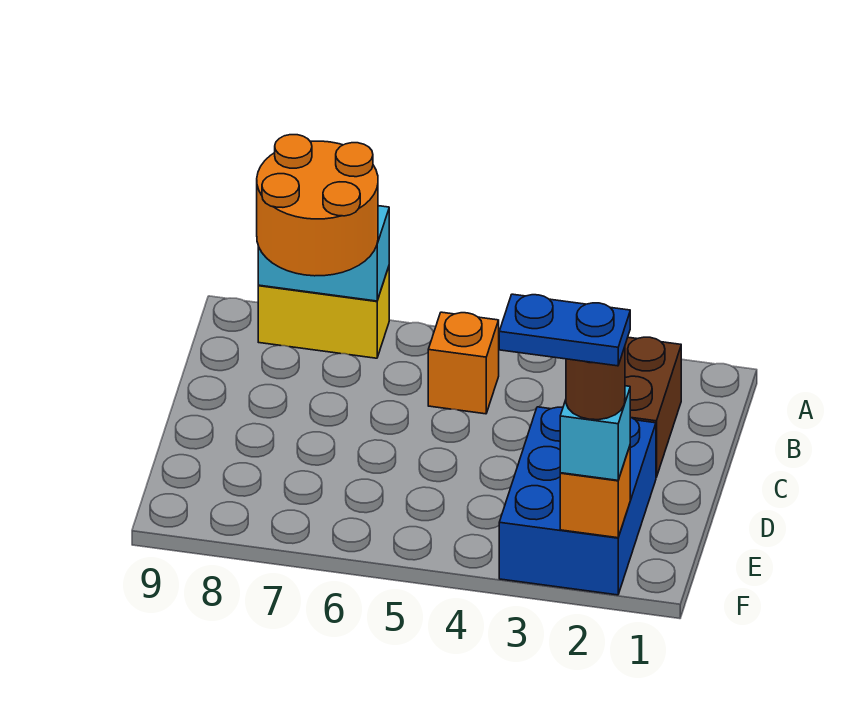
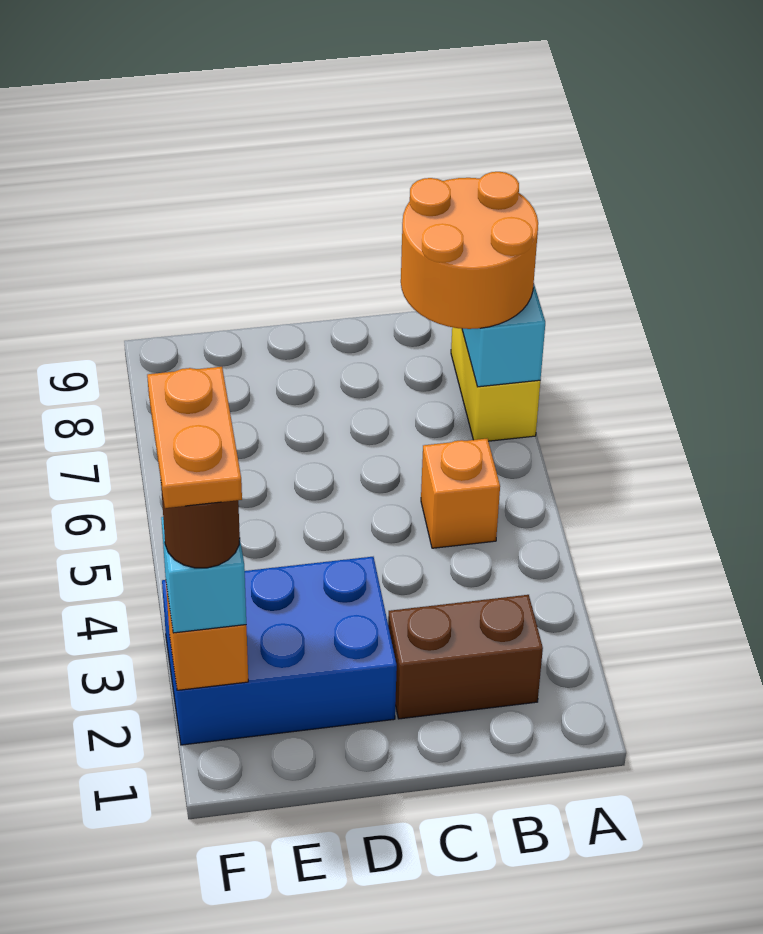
blue plate F2:F3 level 5 -> orange plate F2:F3 level 5

